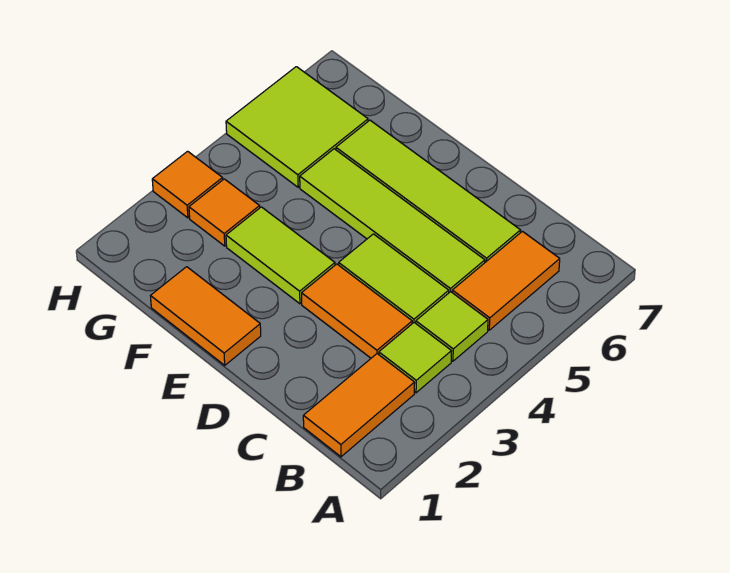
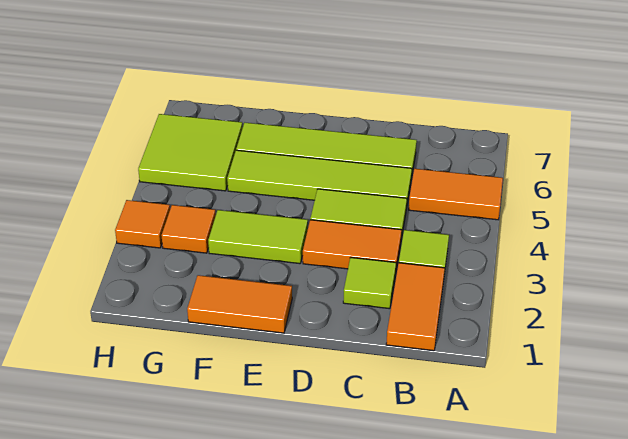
lime tile B4 level 1 -> lime tile C2 level 1
orange tile B5:B6 level 1 -> orange tile A5:B5 level 1

